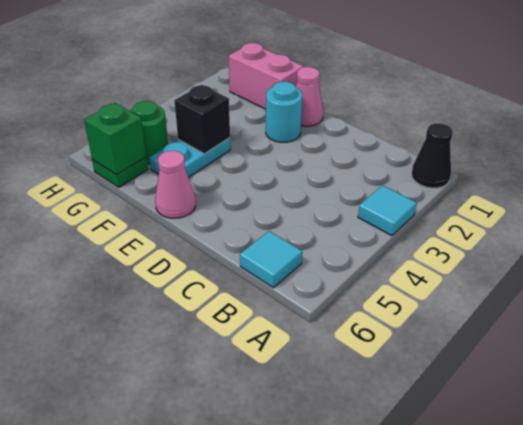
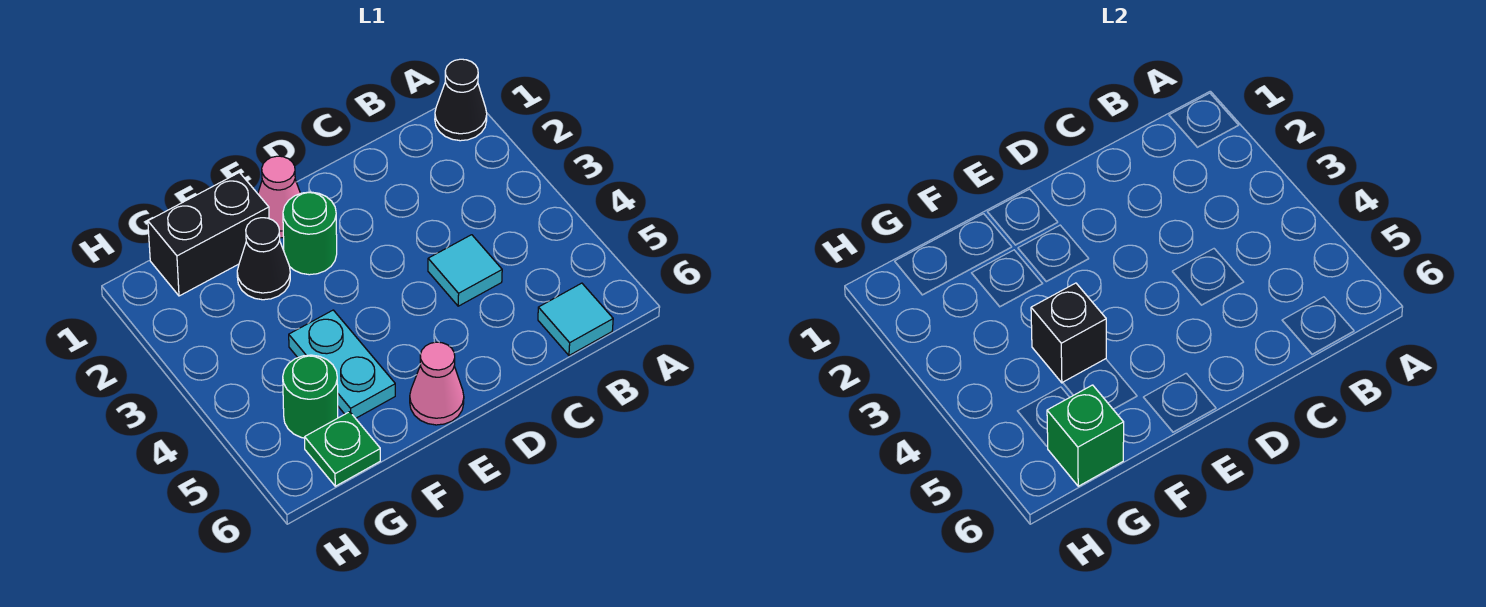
cyan tile A3 level 1 -> cyan tile C4 level 1
cyan round brick E2 level 1 -> green round brick E2 level 1
pink brick F1:G1 level 1 -> black brick F1:G1 level 1
none -> black cone F2 level 1

